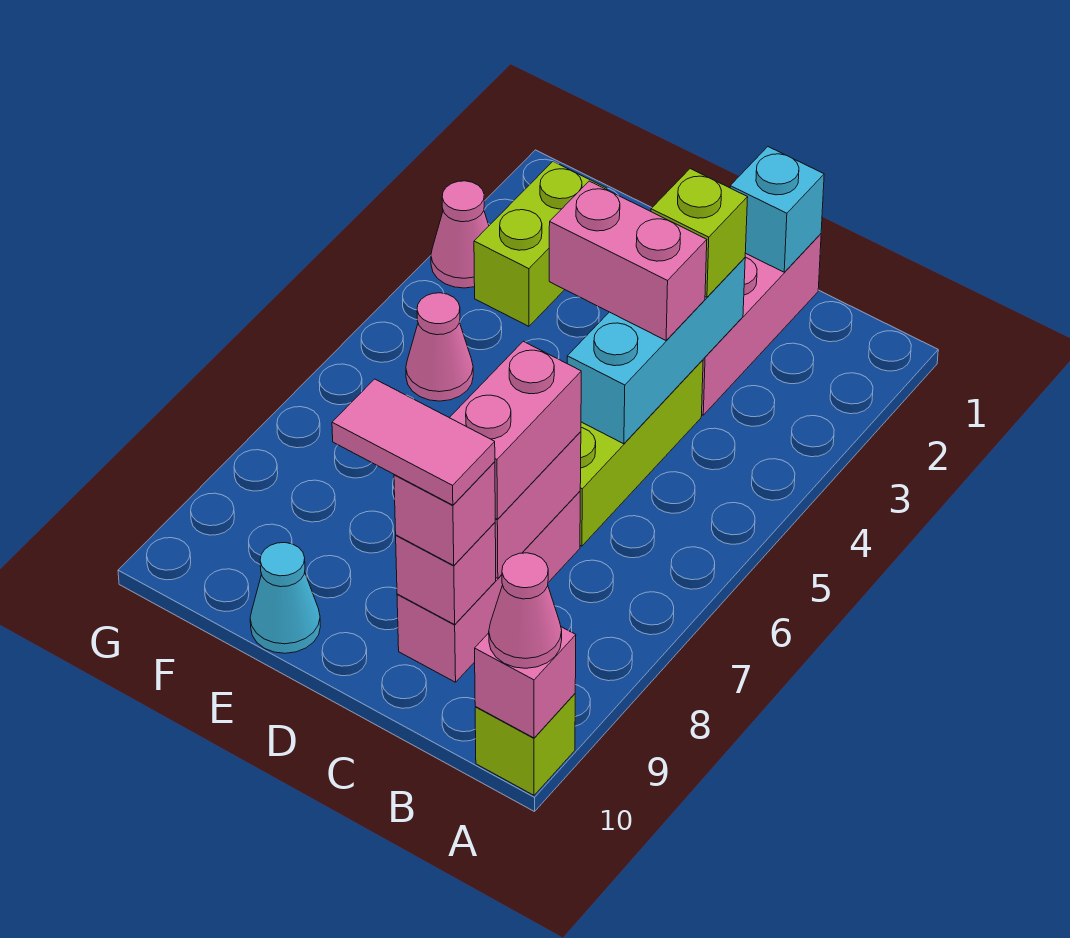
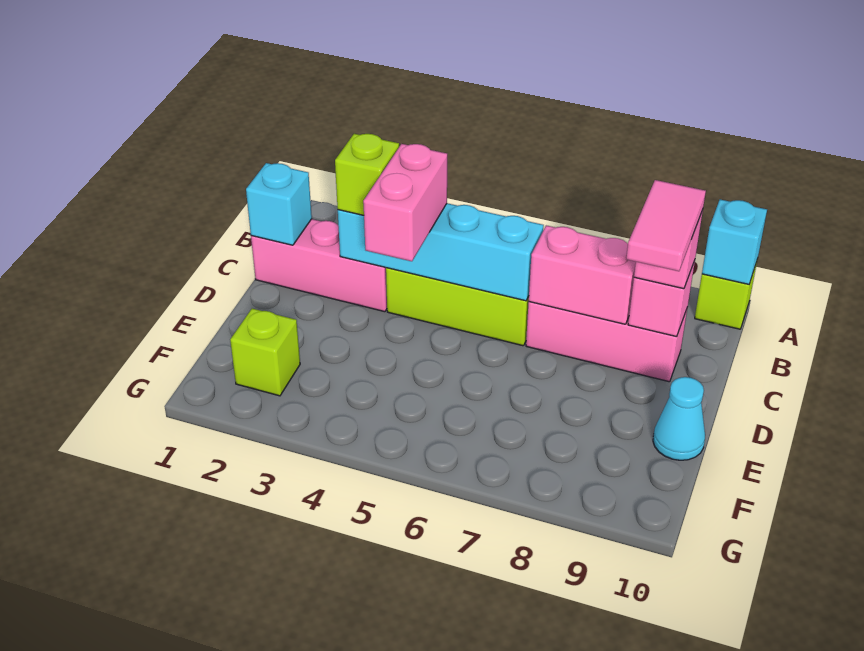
pink brick A10 level 2 -> cyan brick A10 level 2
pink cone A10 level 3 -> none
cyan brick C3:C5 level 2 -> cyan brick C3:C6 level 2
pink brick C7:C8 level 3 -> none
lime brick F2:F3 level 1 -> lime brick F2 level 1
pink cone F5 level 1 -> none
pink cone G3 level 1 -> none

